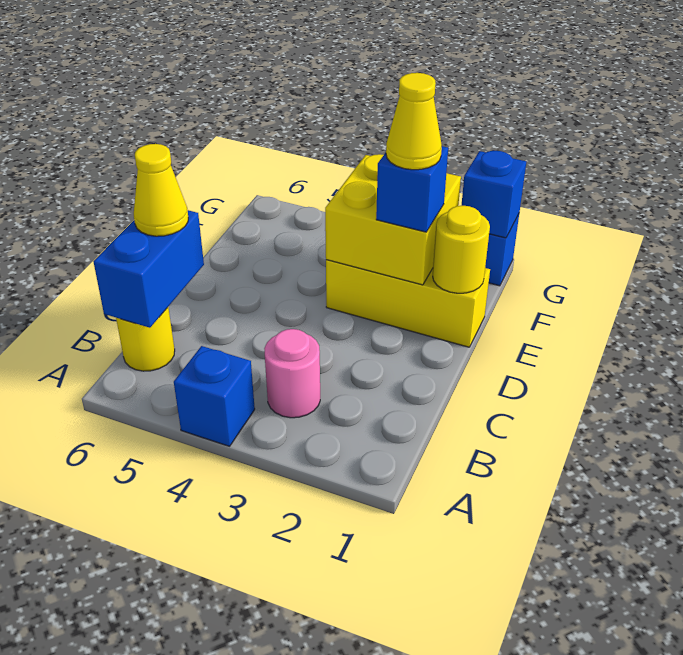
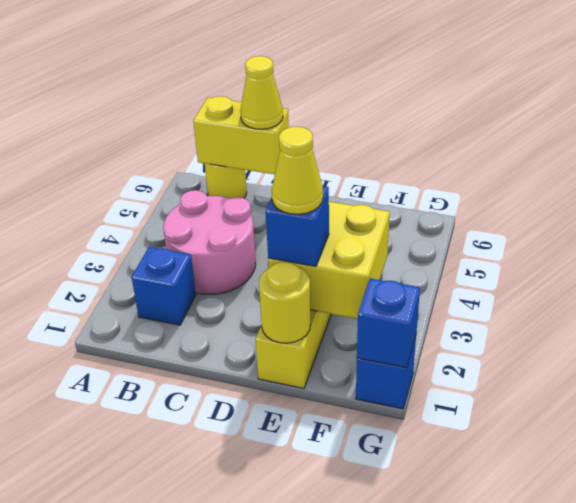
blue brick A4 level 1 -> blue brick B2 level 1
pink round brick B3 level 1 -> pink round brick B3:C4 level 1
blue brick B6:C6 level 2 -> yellow brick B6:C6 level 2

